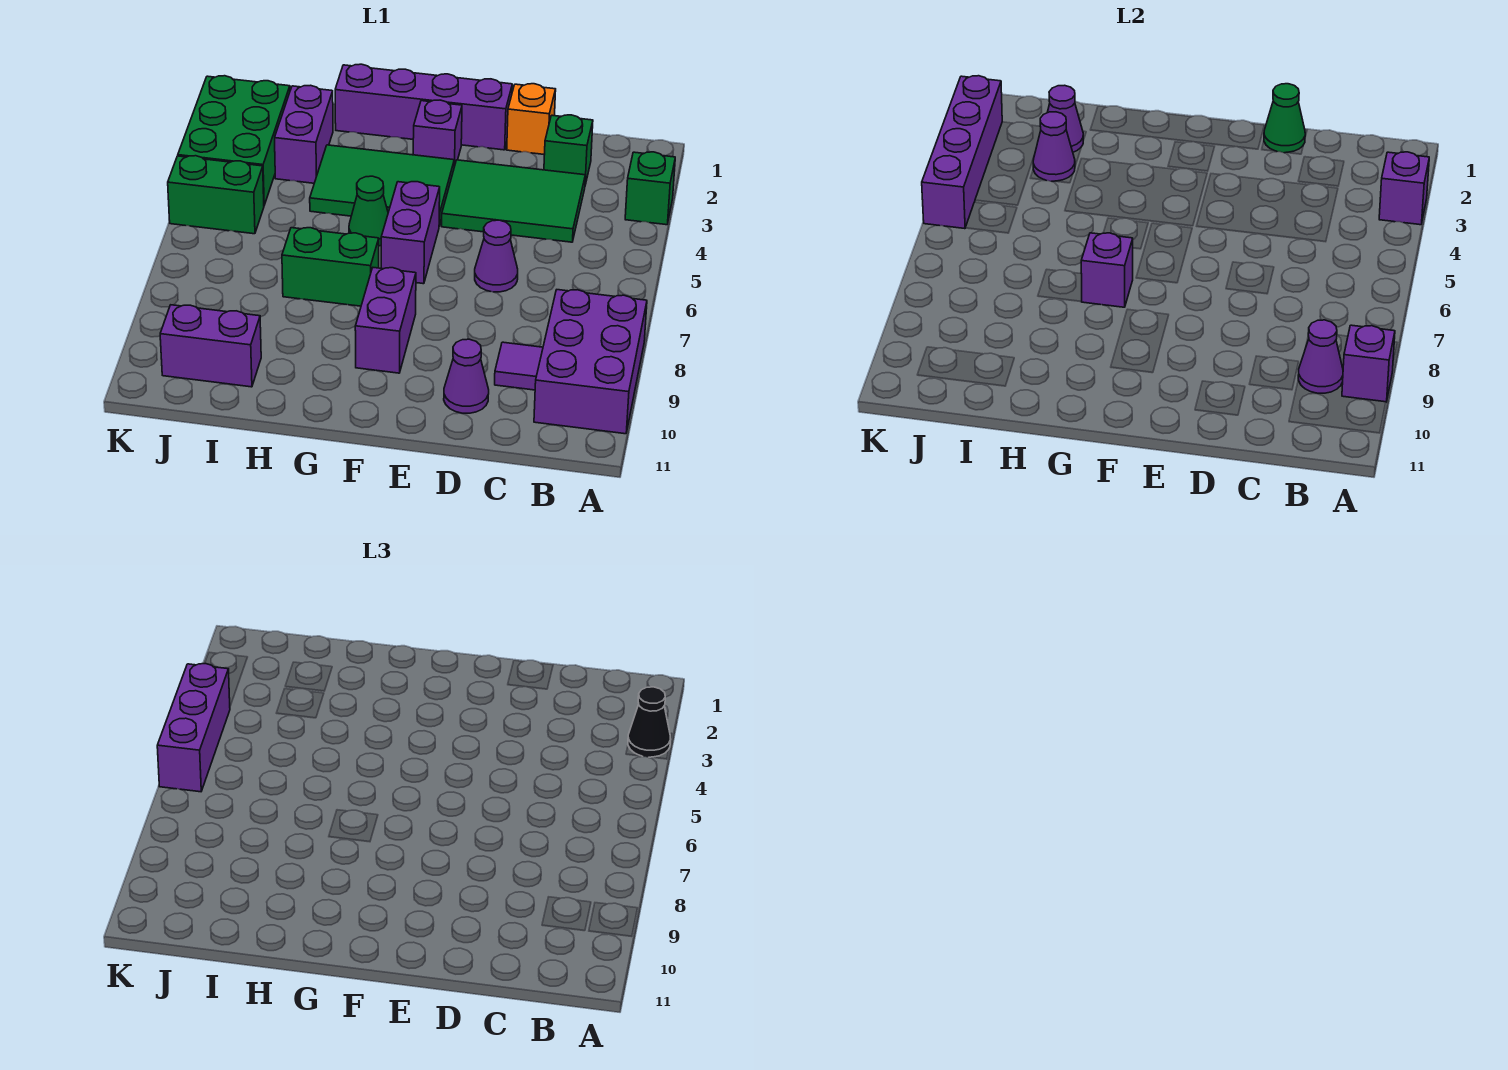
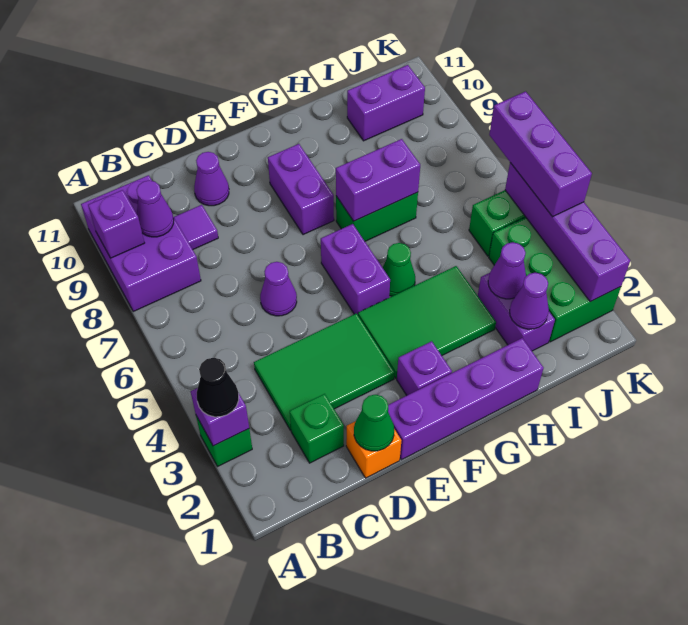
purple brick G7 level 2 -> purple brick G7:H7 level 2

